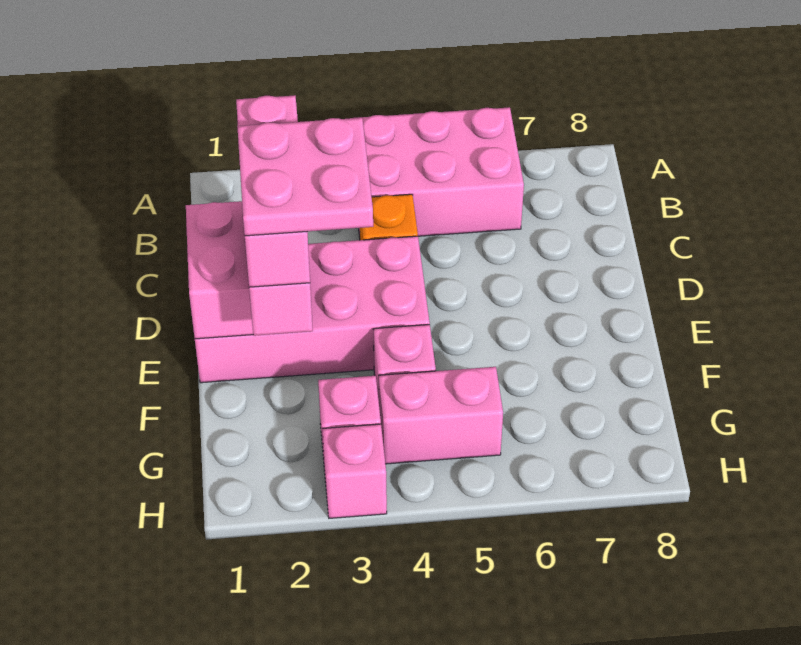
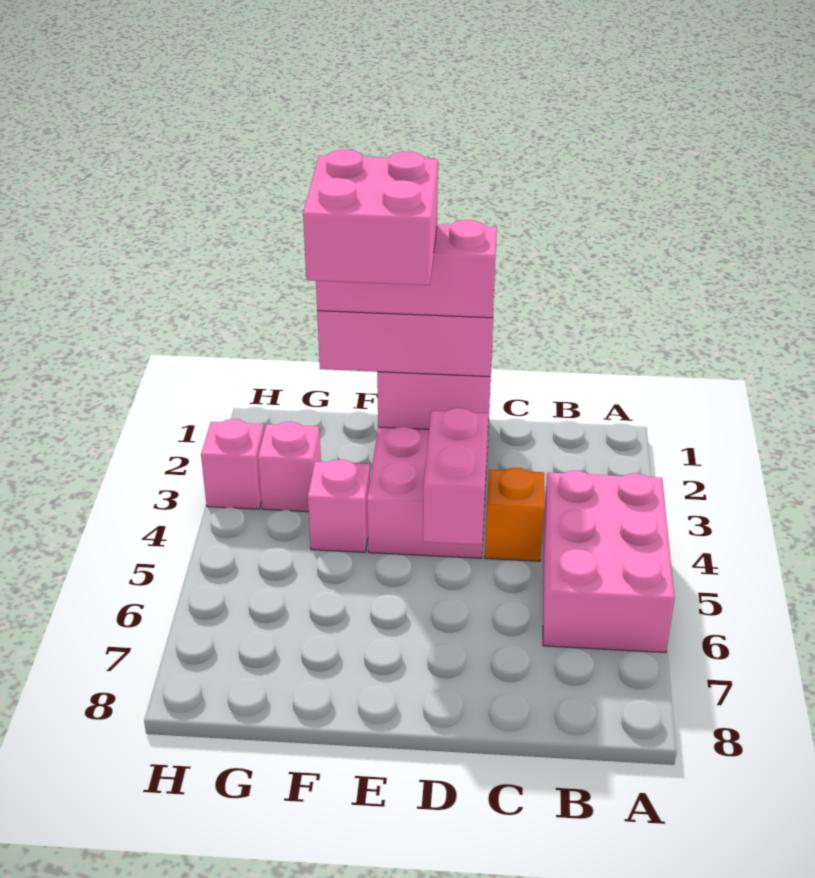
pink plate E2:F3 level 5 -> pink brick E2:F3 level 5
pink brick G4:G5 level 1 -> pink brick D4:D5 level 2

